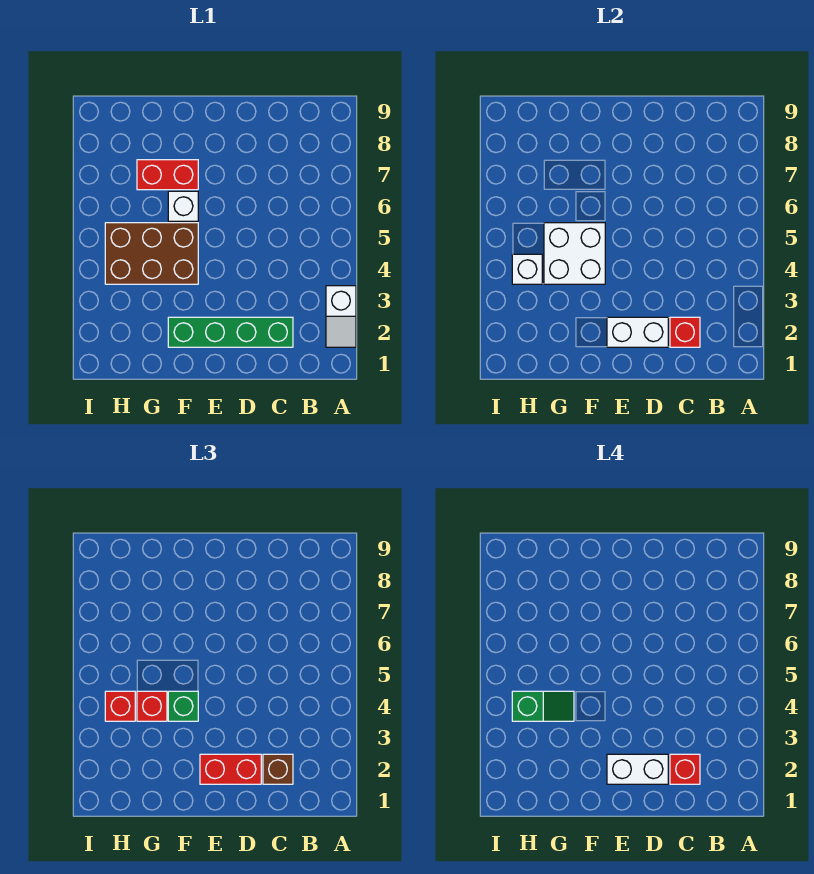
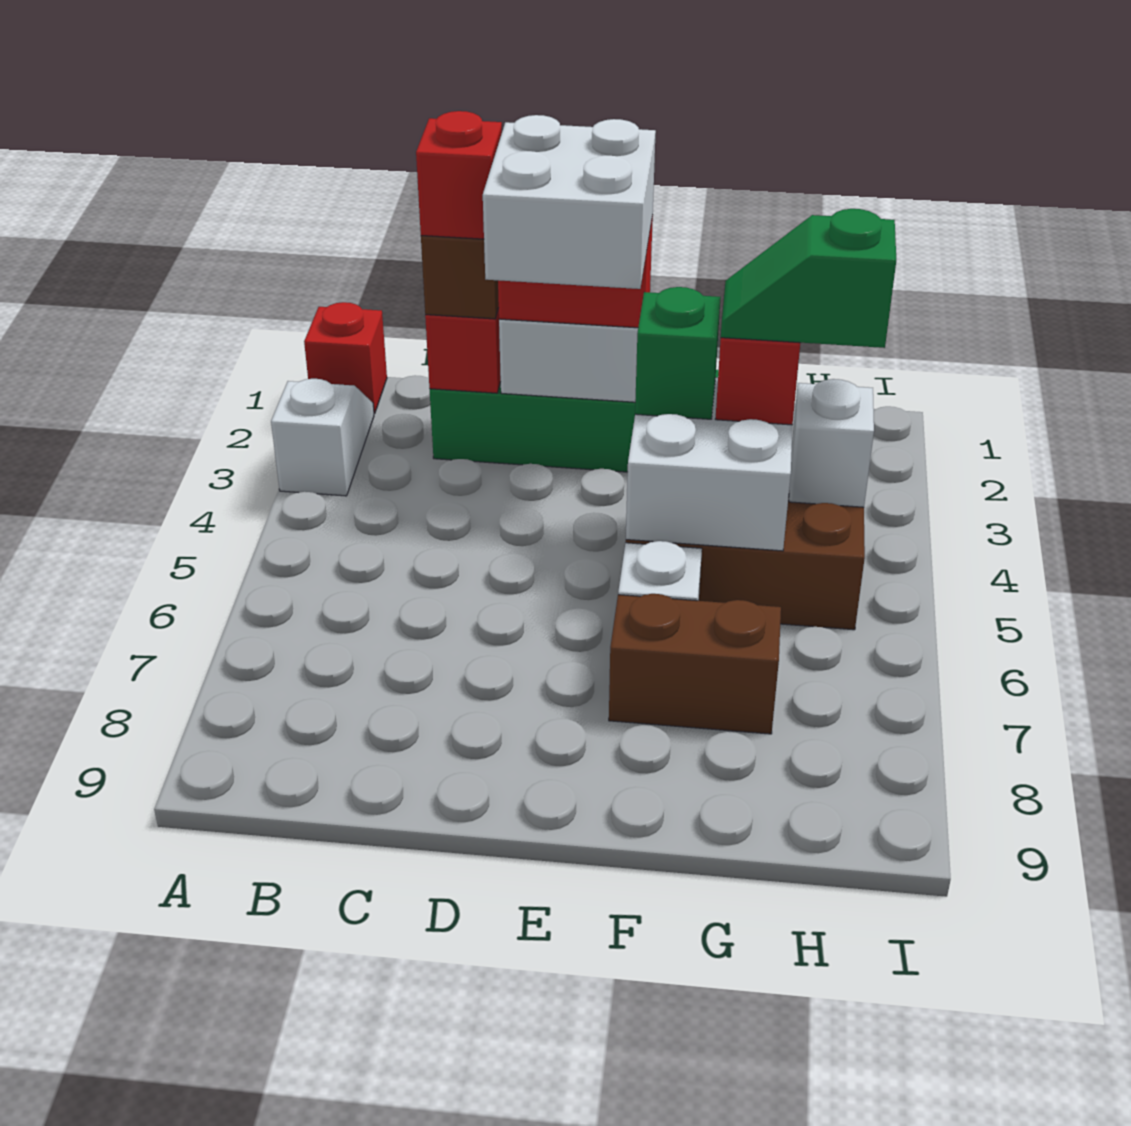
white brick D2:E2 level 4 -> white brick D2:E3 level 4
red brick F7:G7 level 1 -> brown brick F7:G7 level 1
red brick H4 level 3 -> red brick A1 level 1

